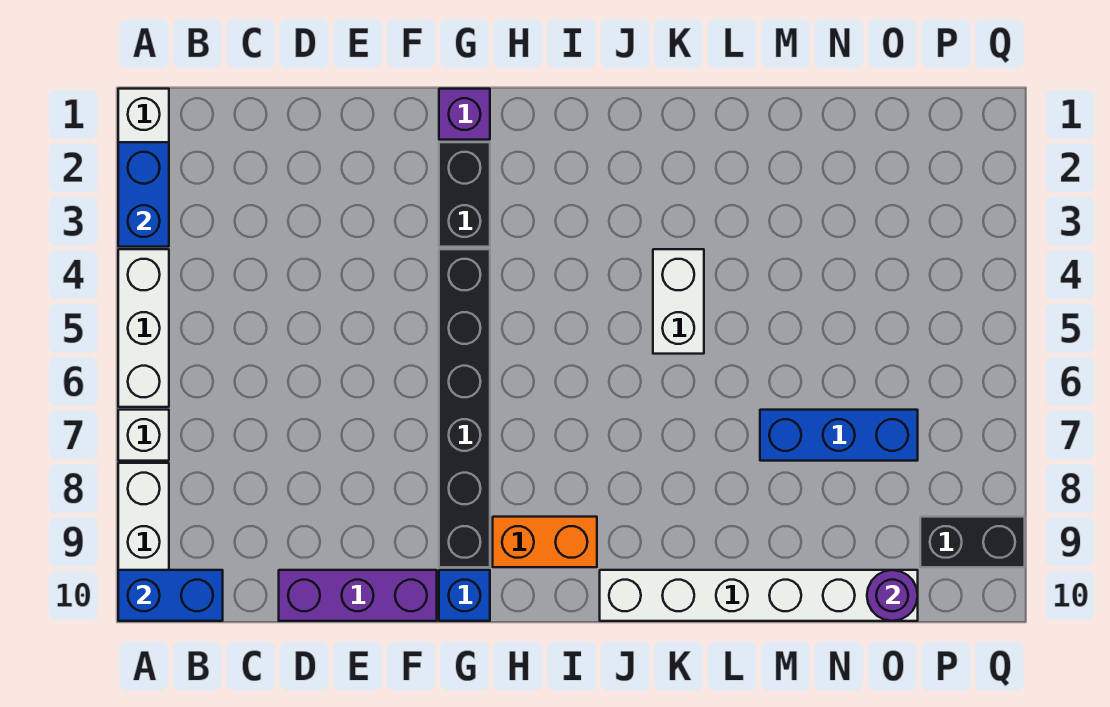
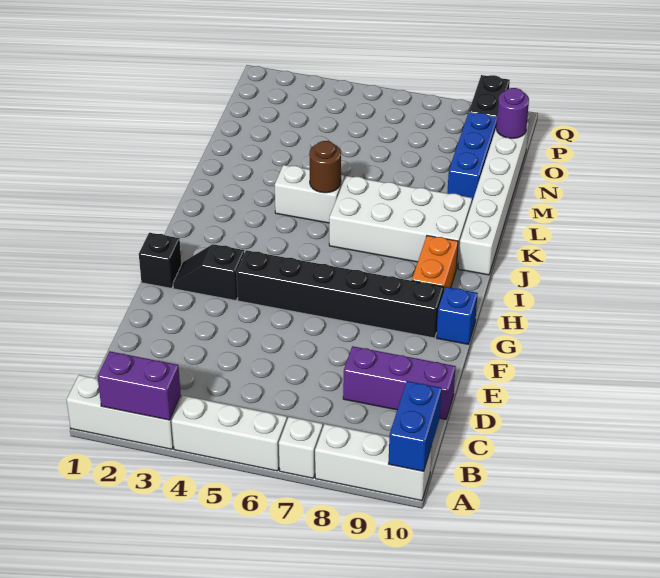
blue brick A2:A3 level 2 -> purple brick A2:A3 level 2
purple brick D10:F10 level 1 -> purple brick D8:D10 level 1
purple brick G1 level 1 -> black brick G1 level 1
black brick G2:G3 level 1 -> black slope G2:G3 level 1 top 3
none -> white brick J6:K9 level 1
none -> brown round brick K5 level 2
blue brick M7:O7 level 1 -> blue brick M9:O9 level 1

